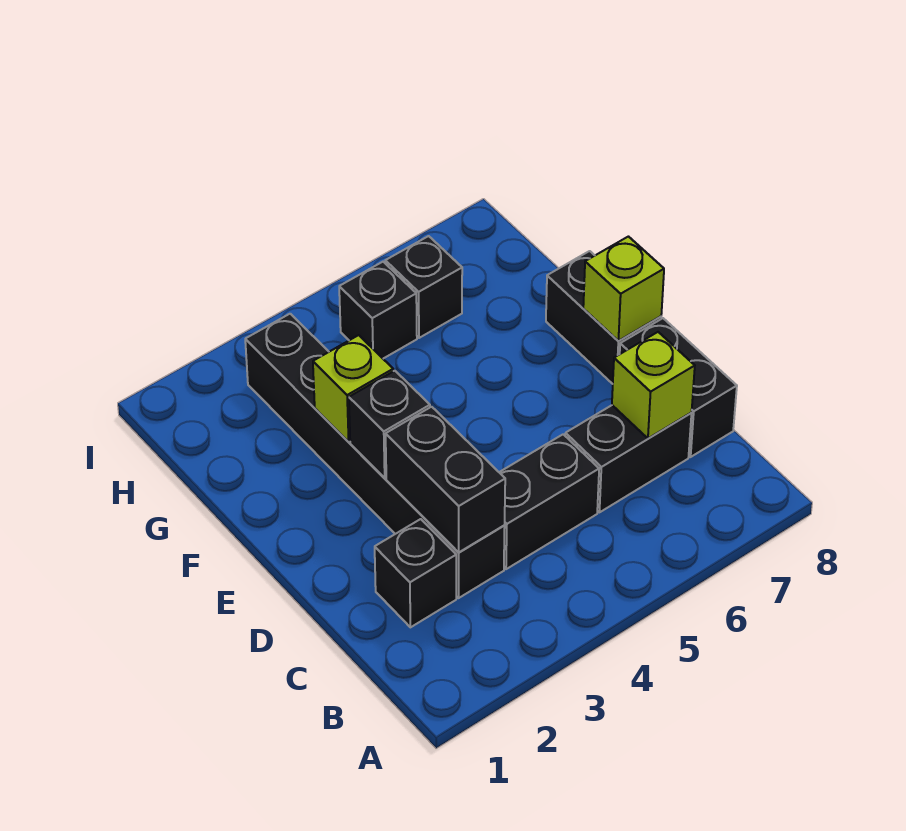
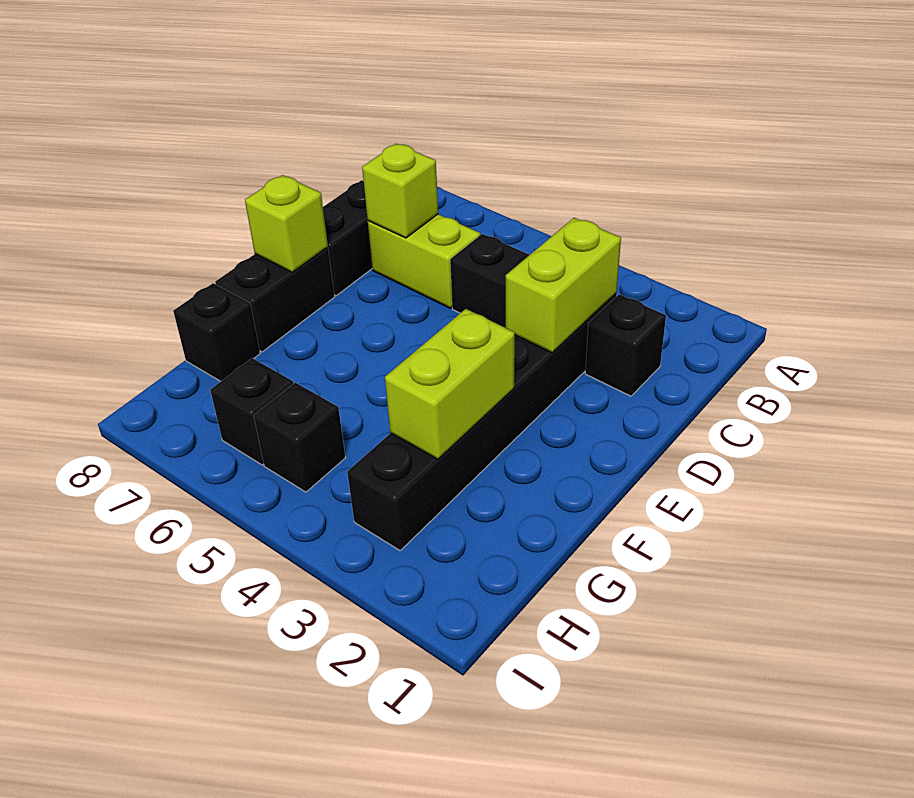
black brick C3:D3 level 2 -> lime brick C3:D3 level 2
black brick C6:C7 level 1 -> lime brick C6:C7 level 1
black brick E3 level 2 -> black brick G8 level 1
lime brick F3 level 2 -> lime brick F3:G3 level 2

